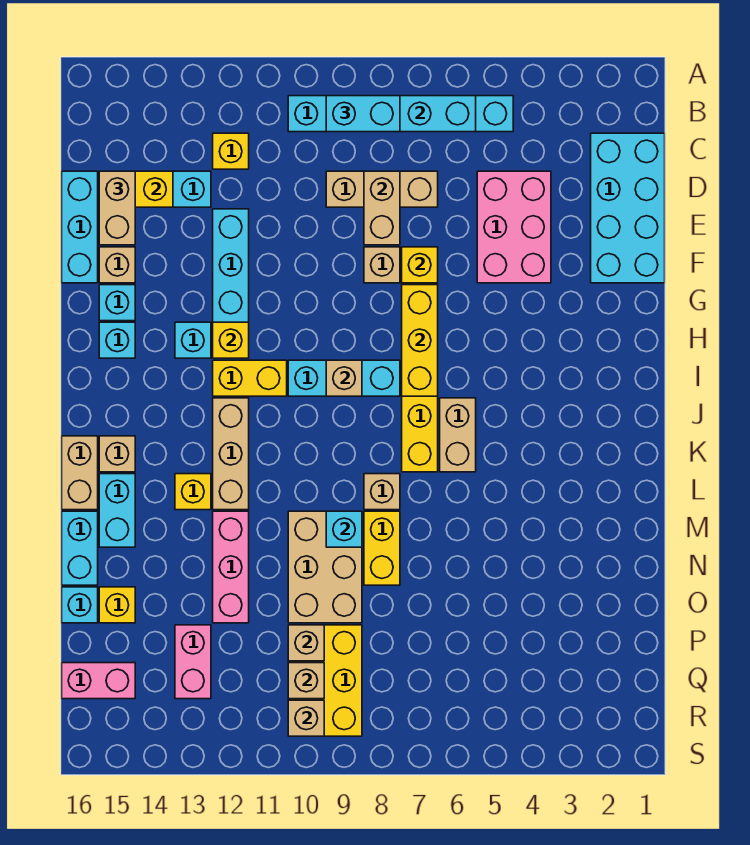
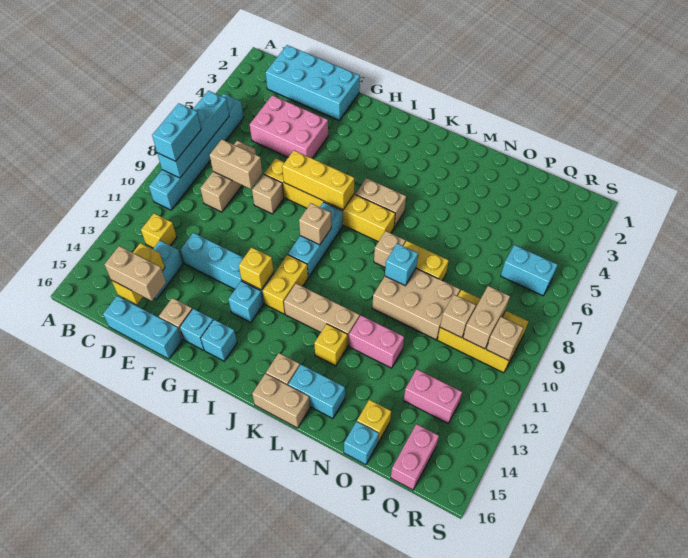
yellow brick F7 level 2 -> none
pink brick M12:O12 level 1 -> pink brick M12:N12 level 1
cyan brick M16:N16 level 1 -> cyan brick Q6:R6 level 1
tan brick Q10 level 2 -> tan brick Q9:Q10 level 2

